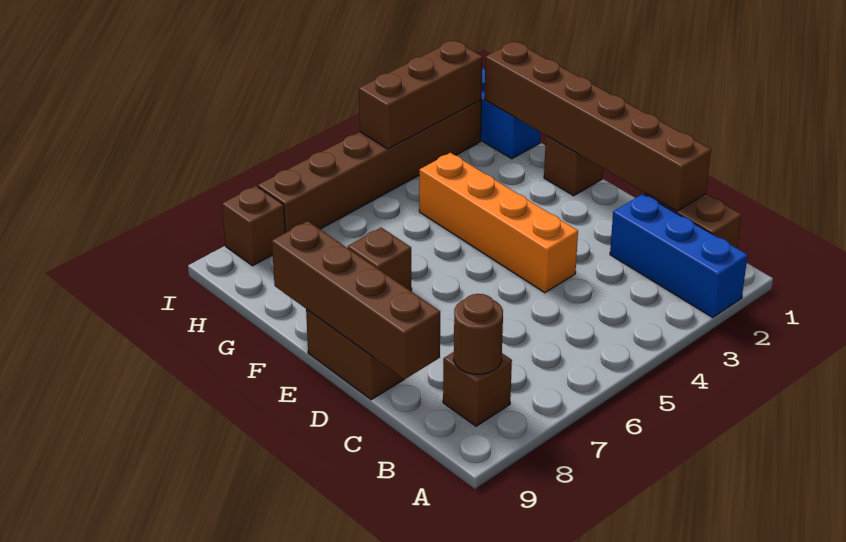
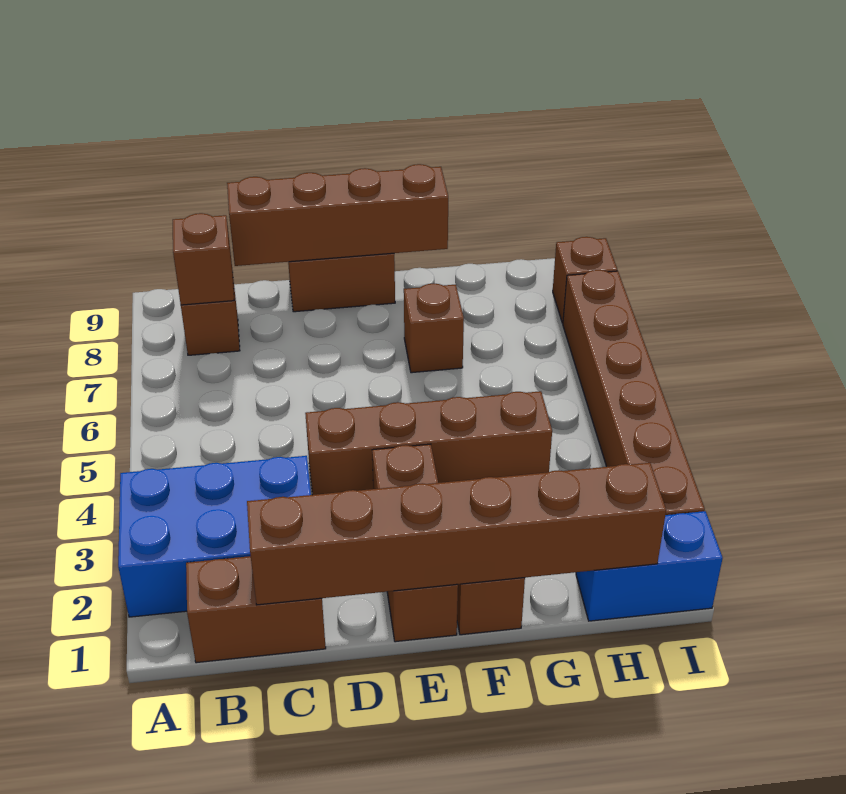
blue brick A2:C2 level 1 -> blue brick A2:C3 level 1
brown round brick B8 level 2 -> brown brick B8 level 2
orange brick D4:G4 level 1 -> brown brick D4:G4 level 1
brown brick I2:I4 level 2 -> brown brick E1:E3 level 1

